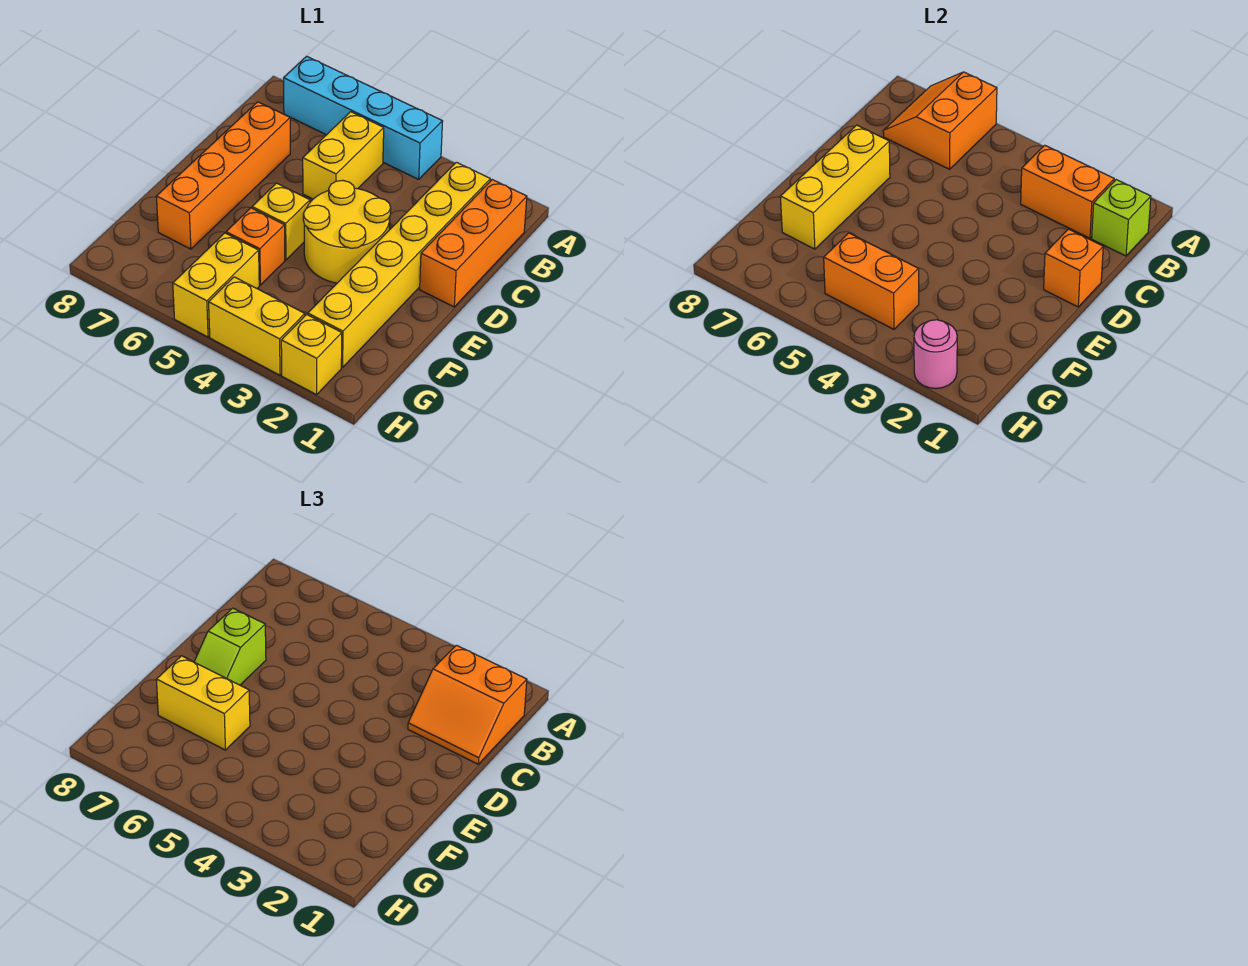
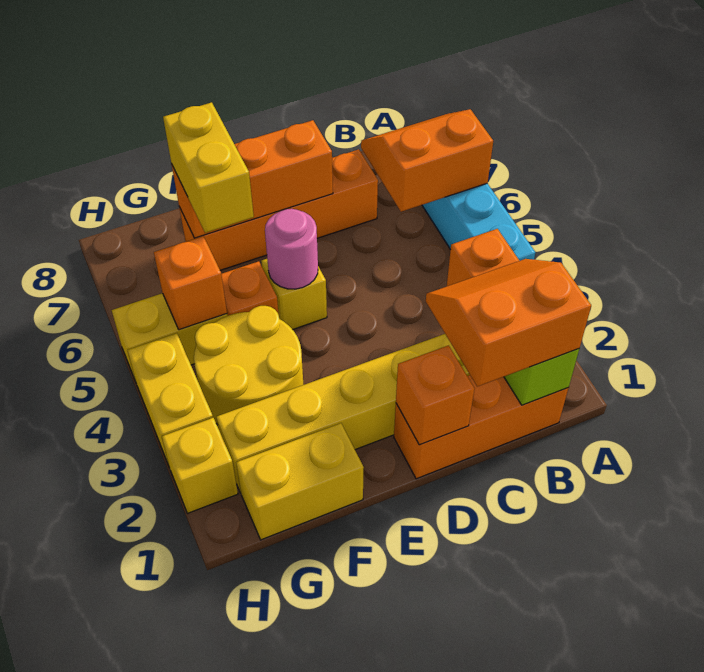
orange slope B1:C2 level 3 top B -> orange slope B1:C2 level 3 top 1
yellow brick B5:C5 level 1 -> yellow brick F1:G1 level 1
yellow round brick D3:E4 level 1 -> yellow round brick F3:G4 level 1
yellow brick D7:F7 level 2 -> orange brick D7:F7 level 2
lime slope D7:E7 level 3 top D -> none
orange brick G4:G5 level 2 -> orange brick G5 level 2
pink round brick H2 level 2 -> pink round brick E5 level 2

